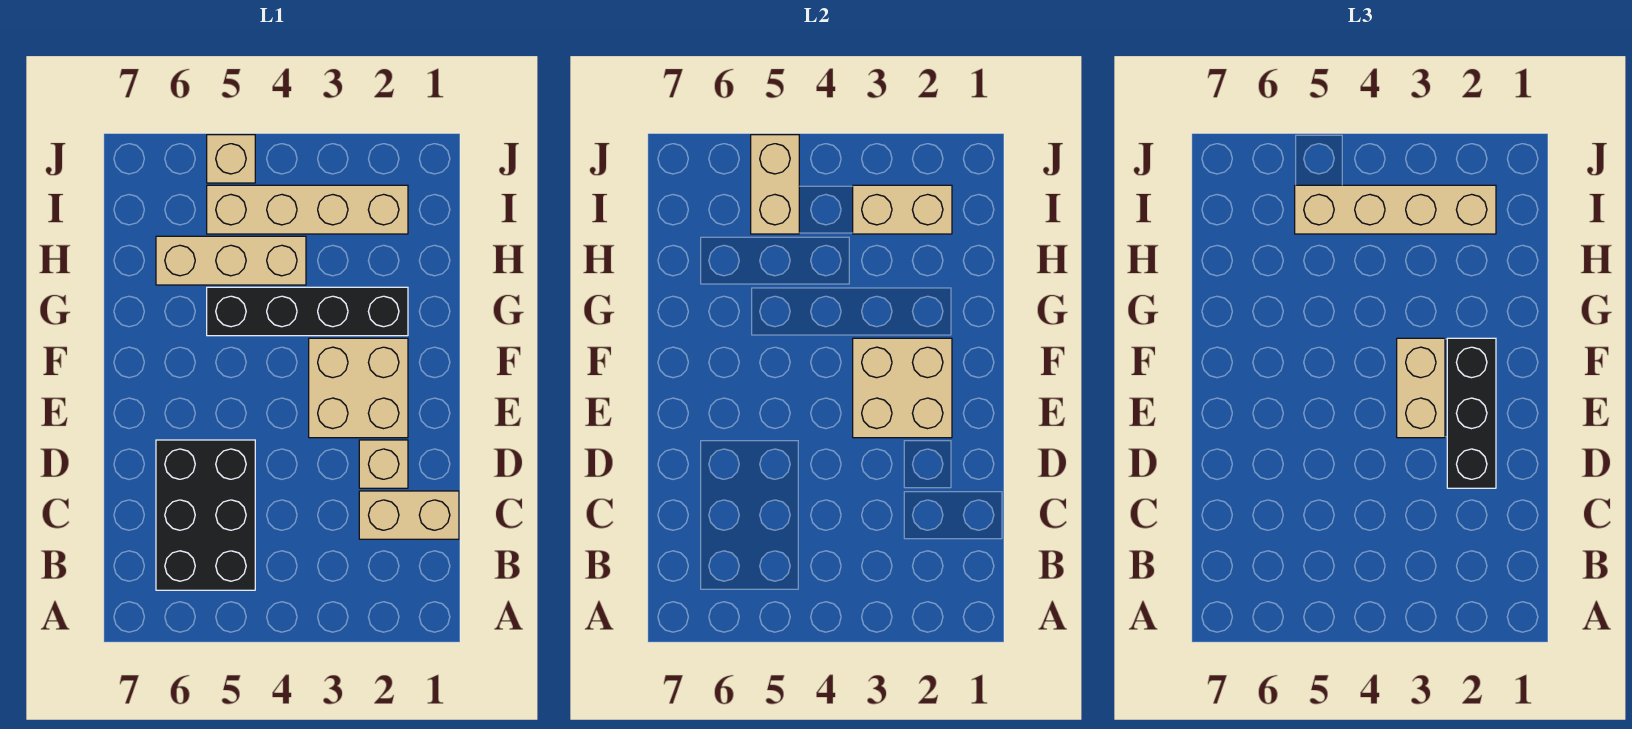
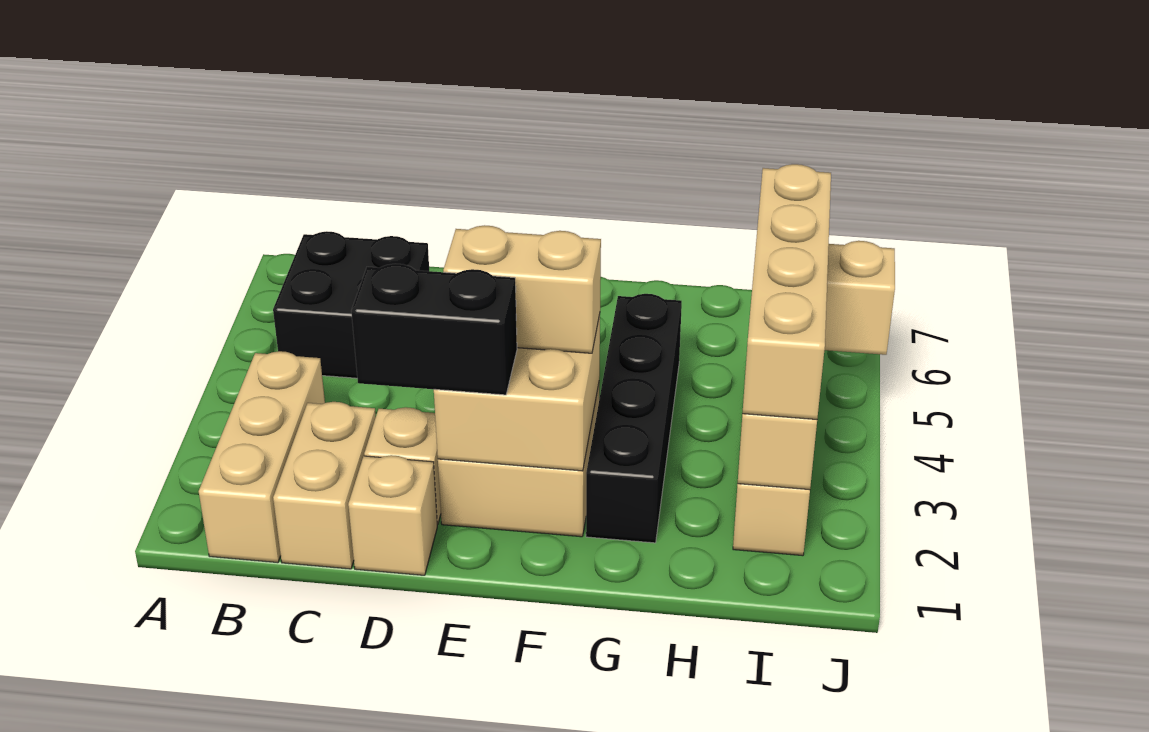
black brick B5:D6 level 1 -> black brick B5:C6 level 1
black brick D2:F2 level 3 -> black brick D2:E2 level 3
tan brick H4:H6 level 1 -> tan brick B1:B3 level 1
tan brick J5 level 1 -> tan brick D1 level 1

